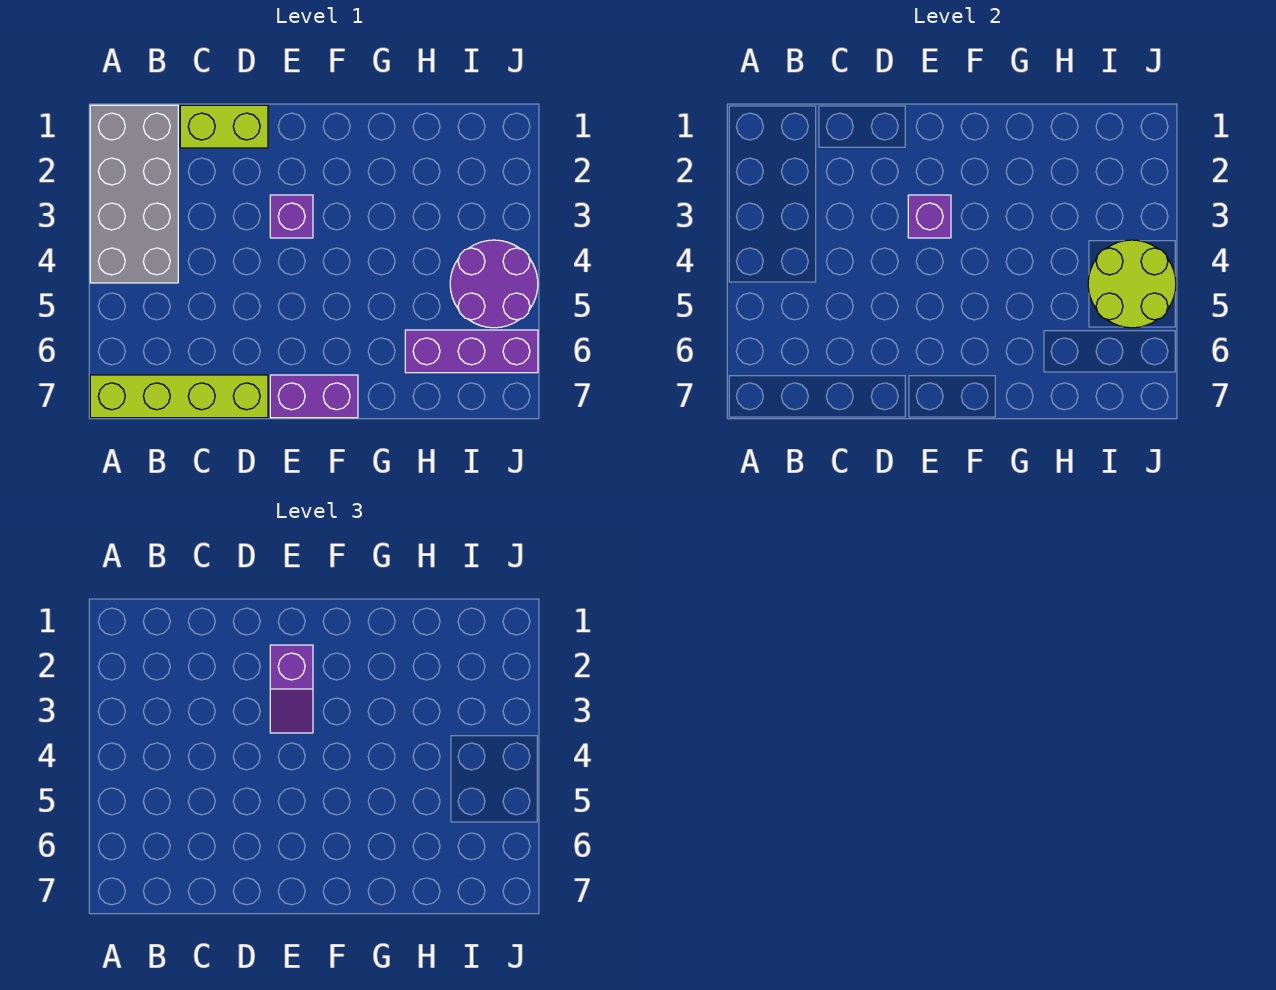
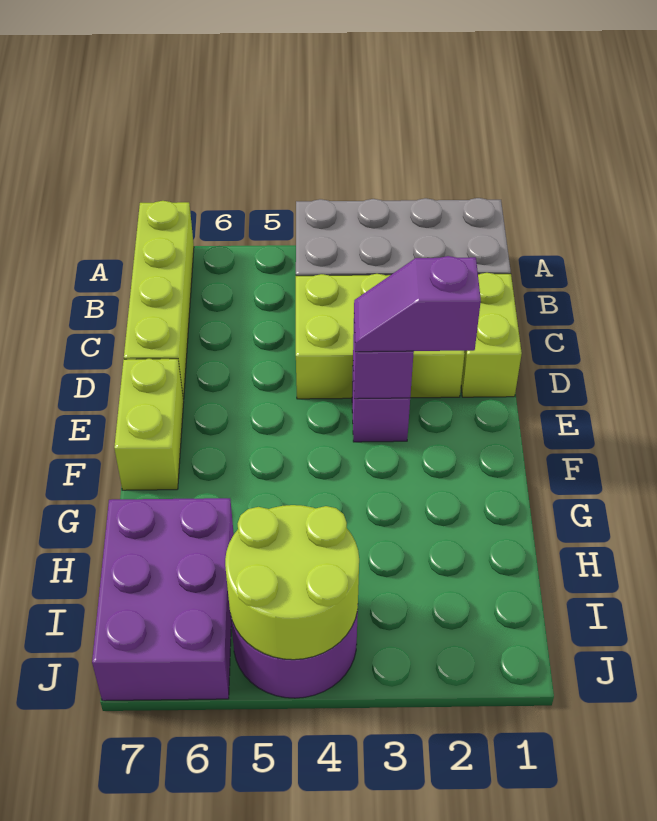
none -> lime brick C2:D4 level 1
purple brick E7:F7 level 1 -> lime brick E7:F7 level 1
purple brick H6:J6 level 1 -> purple brick H6:J7 level 1

